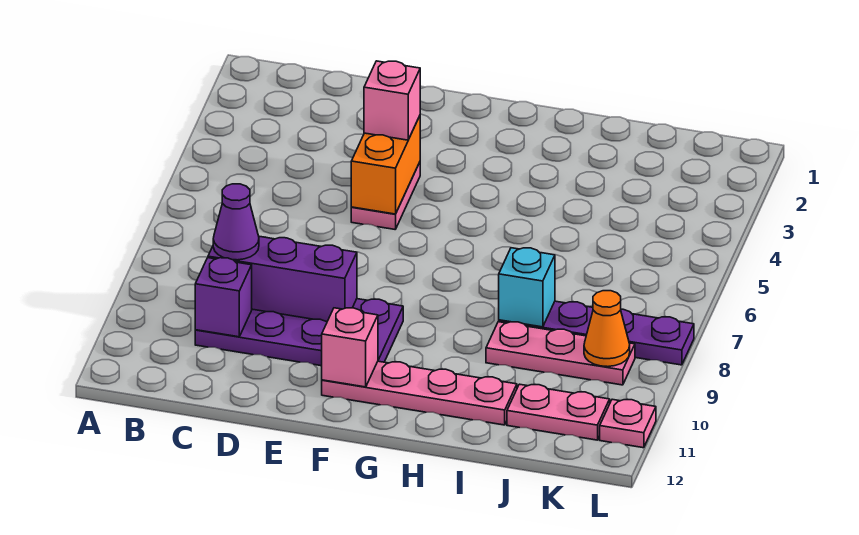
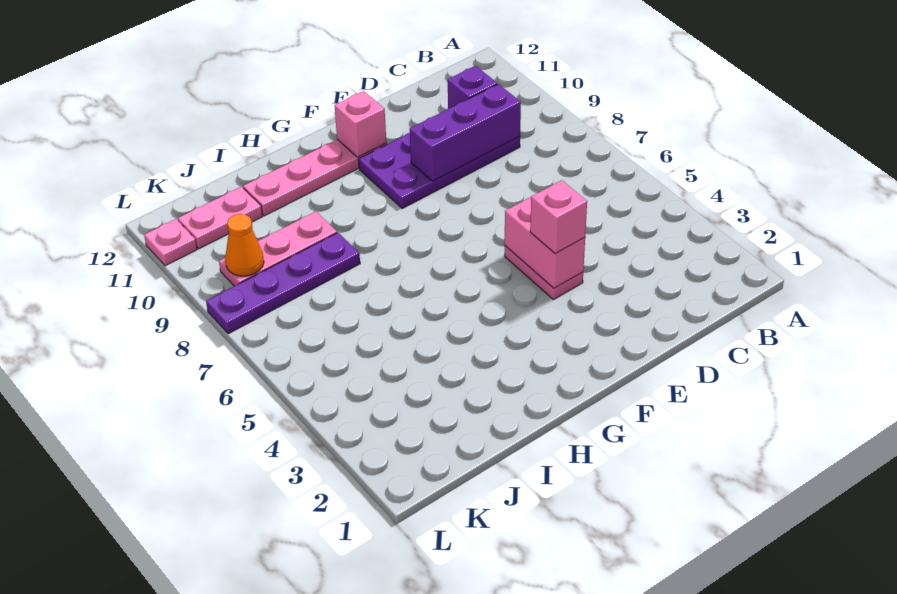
purple cone C9 level 3 -> none
orange brick E4:E5 level 2 -> pink brick E4:E5 level 2
cyan brick I8 level 2 -> none

